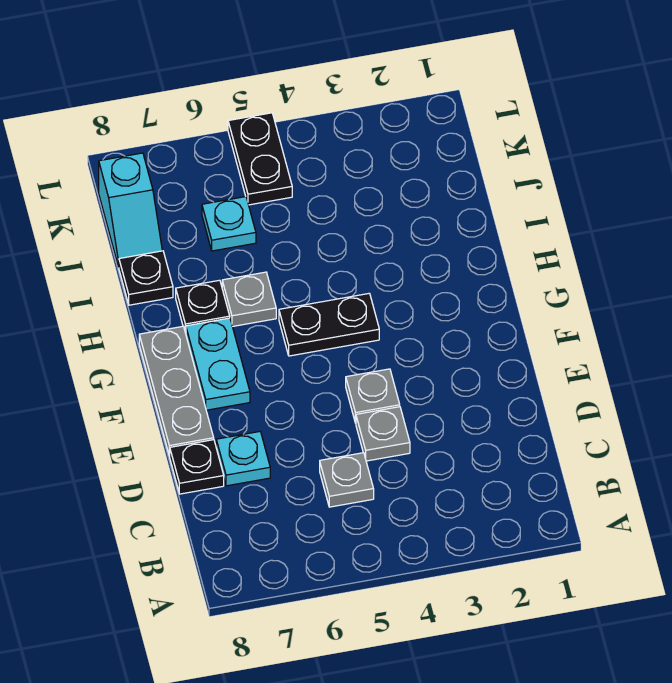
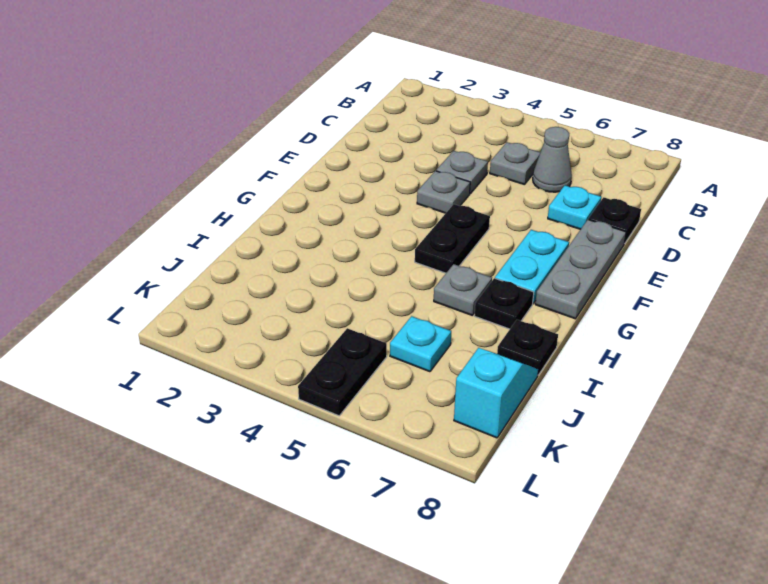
none -> grey cone C6 level 1
black plate G4:G5 level 1 -> black plate F5:G5 level 1

